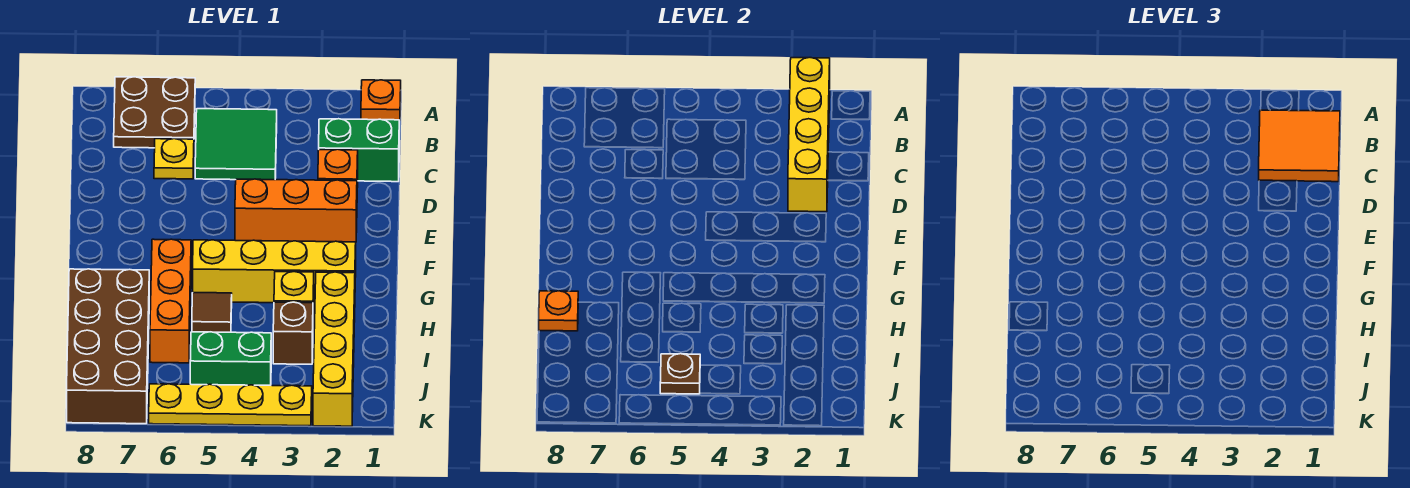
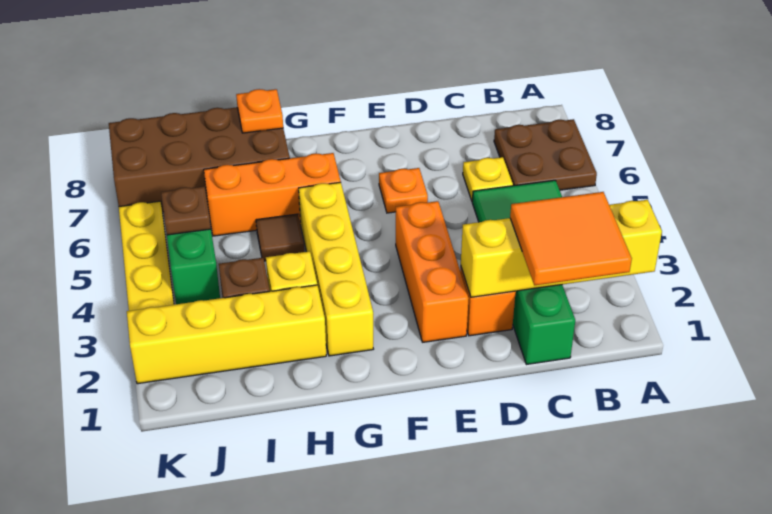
orange plate A1 level 1 -> orange plate E6 level 1

